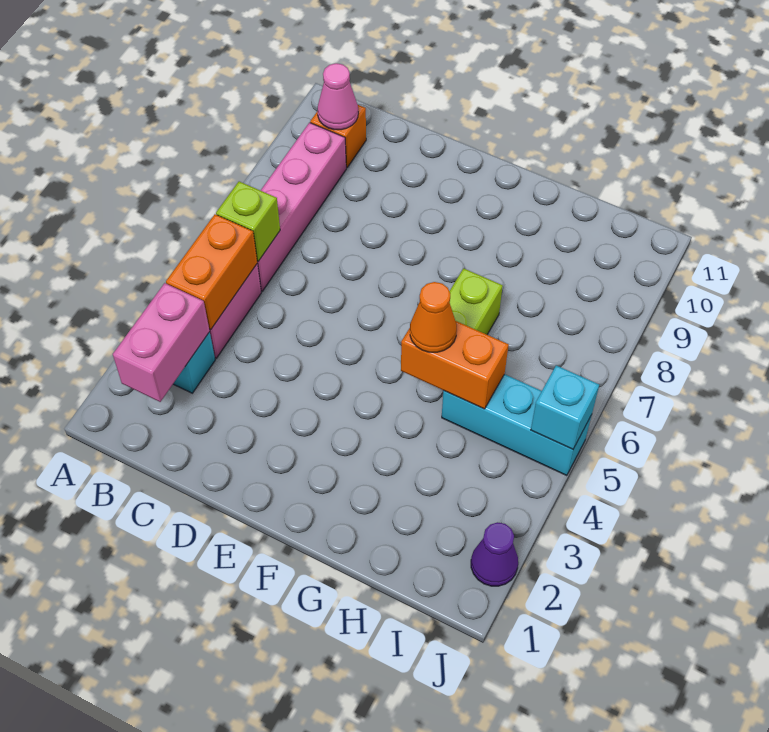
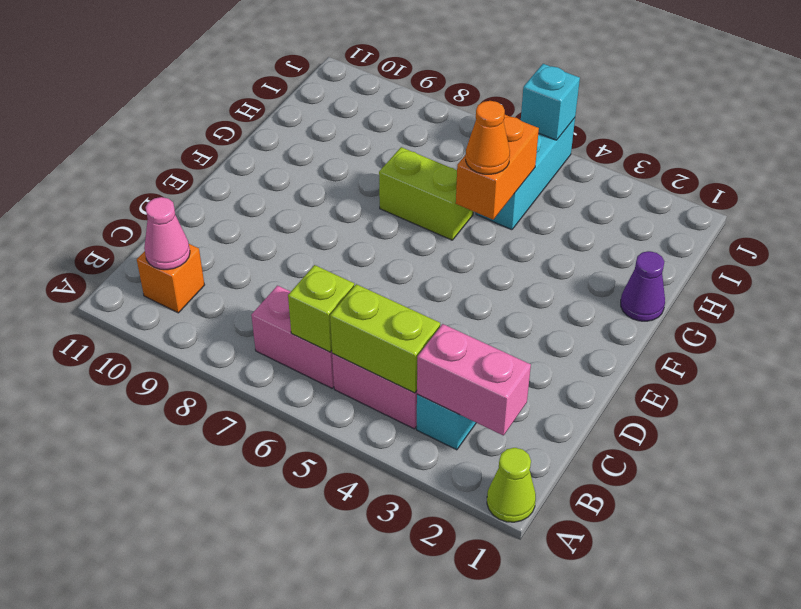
none -> lime cone A1 level 1
orange brick B4:B5 level 2 -> lime brick B4:B5 level 2
pink brick B6:B9 level 1 -> pink brick B6:B7 level 1
purple cone J2 level 1 -> purple cone G1 level 1

